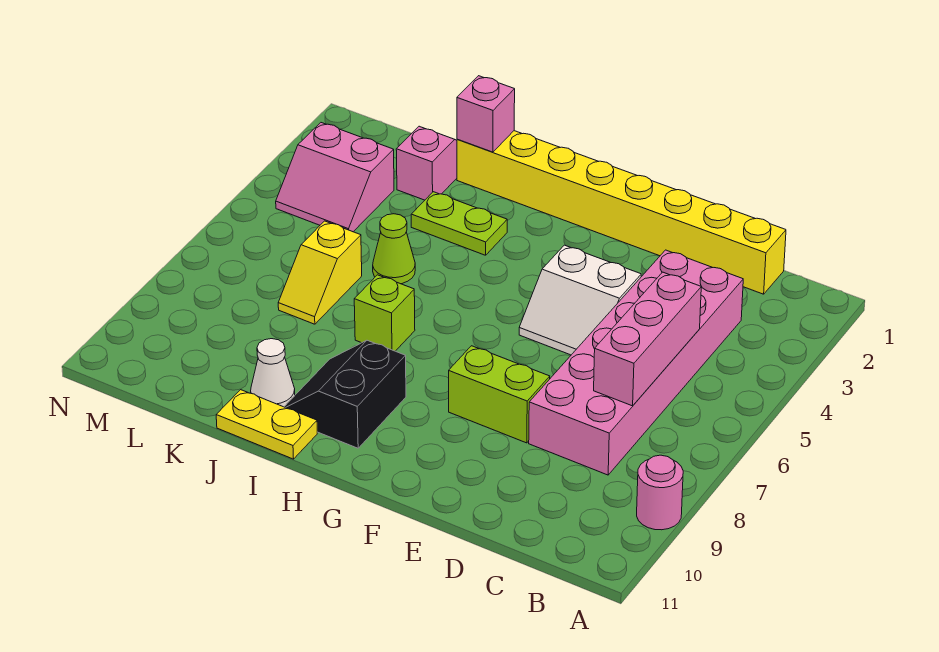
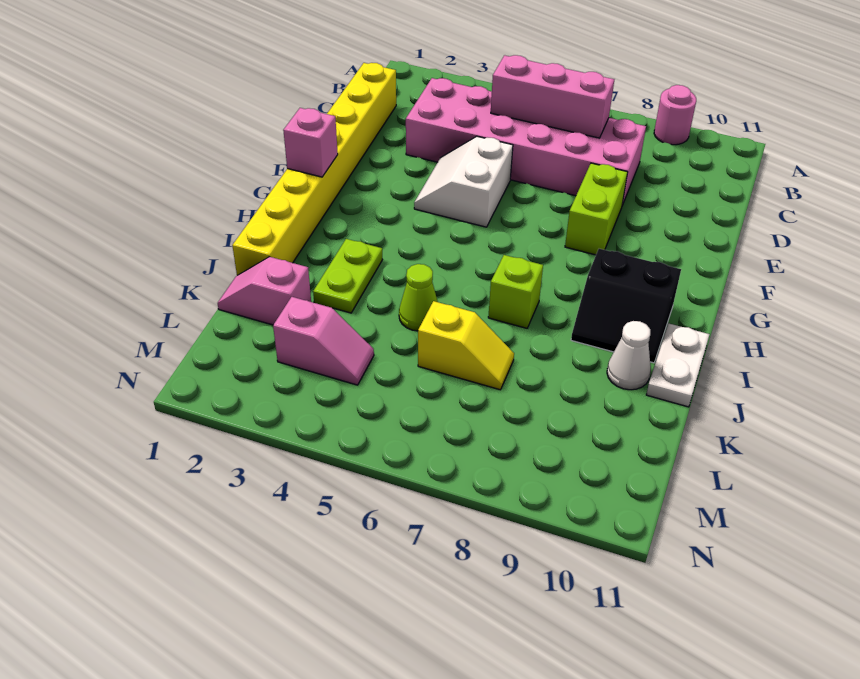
white slope E4:F5 level 1 top 4 -> white slope E4:F5 level 1 top 5
yellow plate I11:J11 level 1 -> white plate I11:J11 level 1
pink brick J1 level 2 -> pink brick G1 level 2
pink slope L3:M4 level 1 top 3 -> pink slope L3:L4 level 1 top 3

